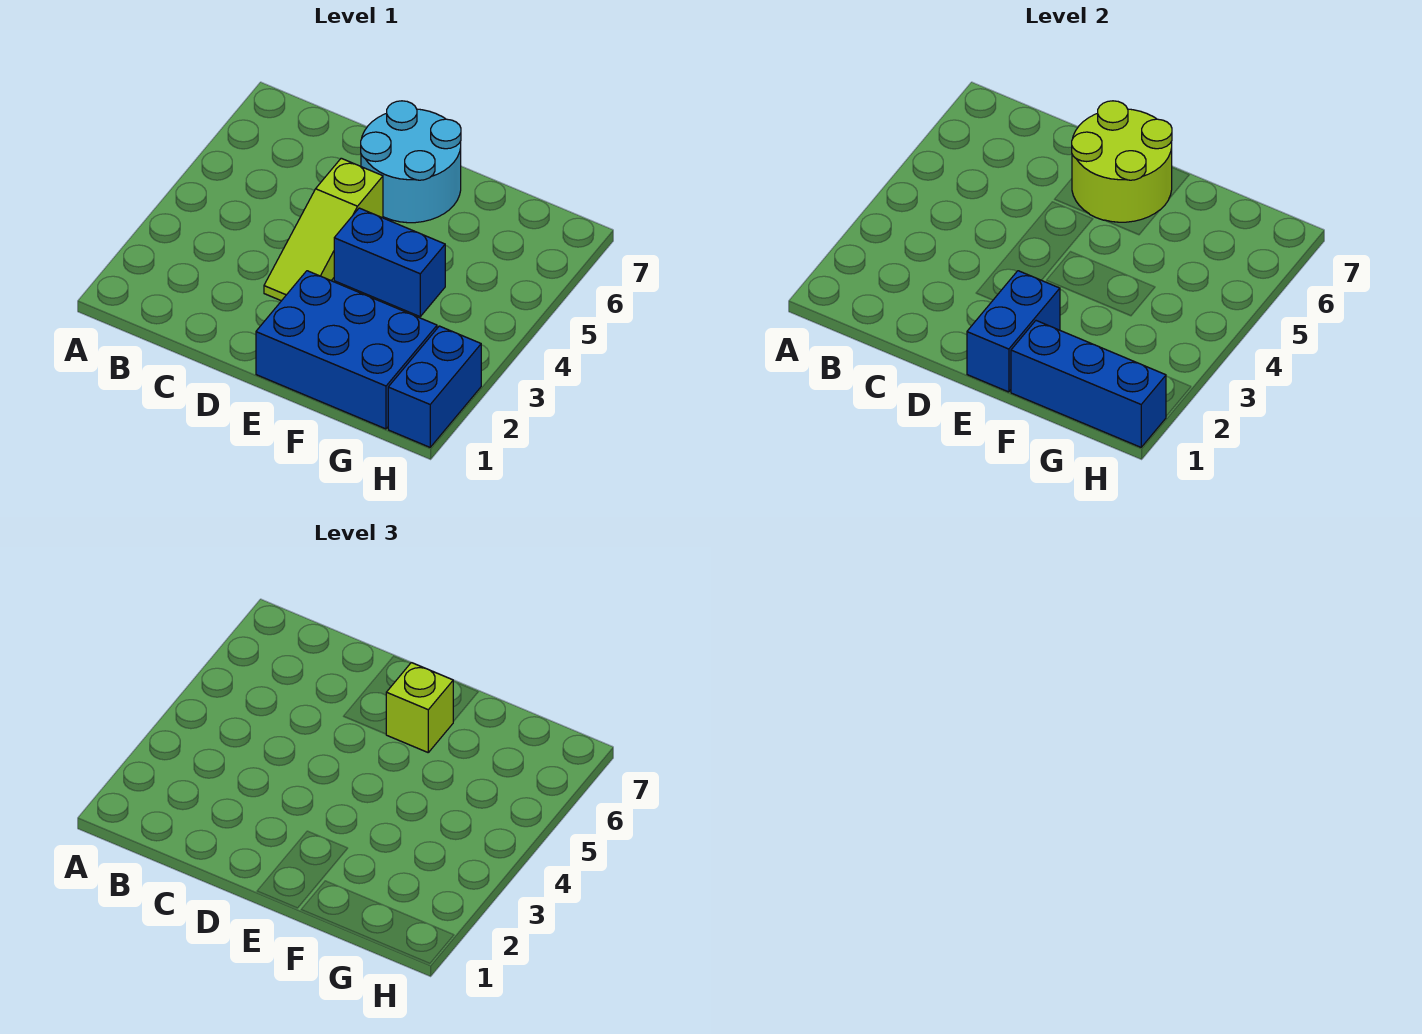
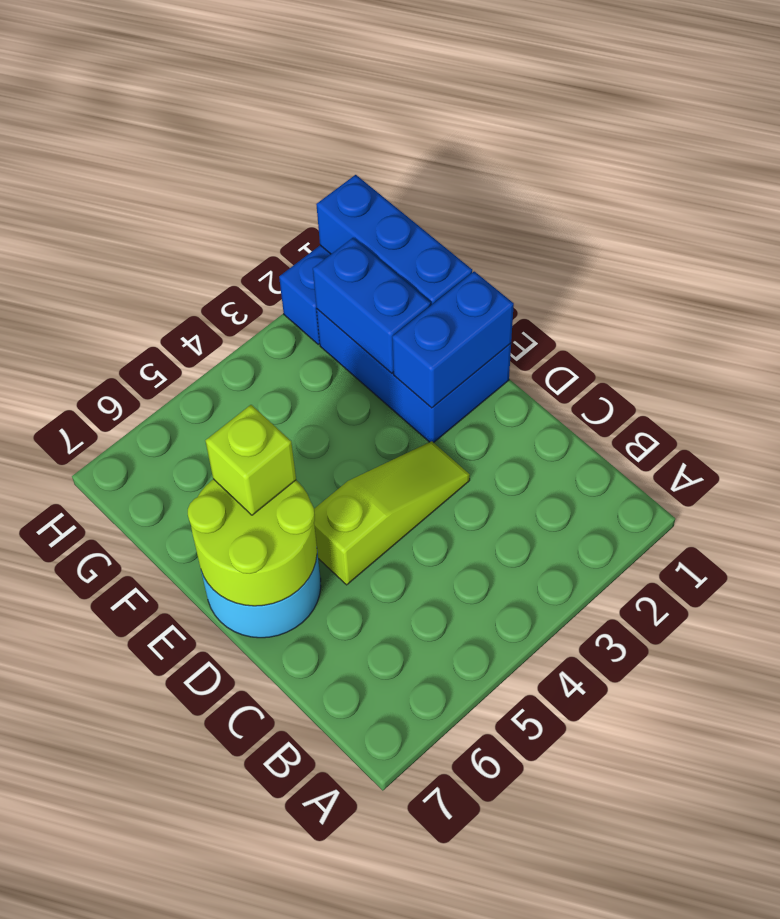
blue brick E4:F4 level 1 -> blue brick F2:G2 level 2

